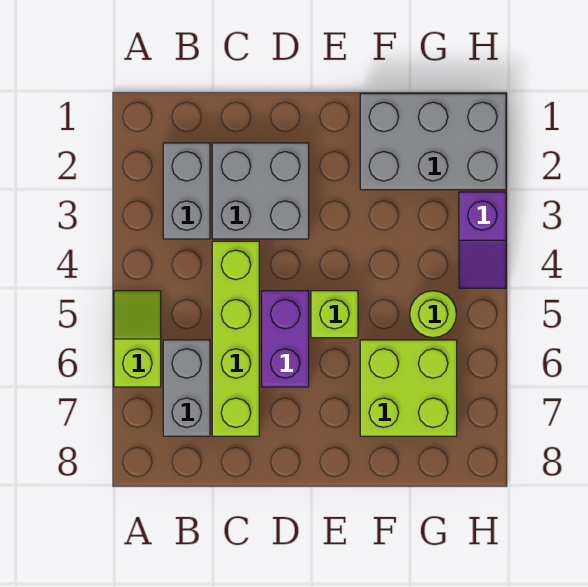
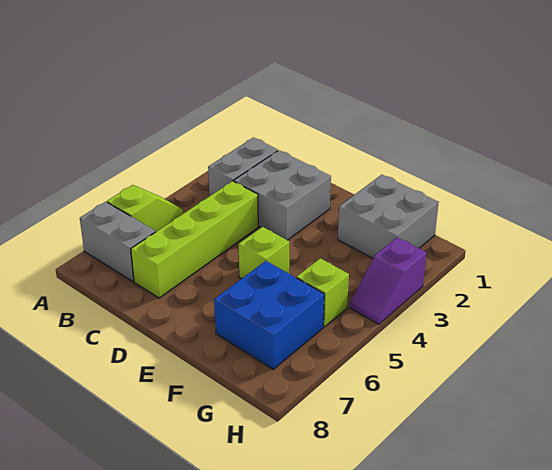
grey brick B6:B7 level 1 -> grey brick A7:B7 level 1
purple brick D5:D6 level 1 -> none
grey brick F1:H2 level 1 -> grey brick F1:G2 level 1
lime brick F6:G7 level 1 -> blue brick F6:G7 level 1
lime round brick G5 level 1 -> lime brick G5 level 1

